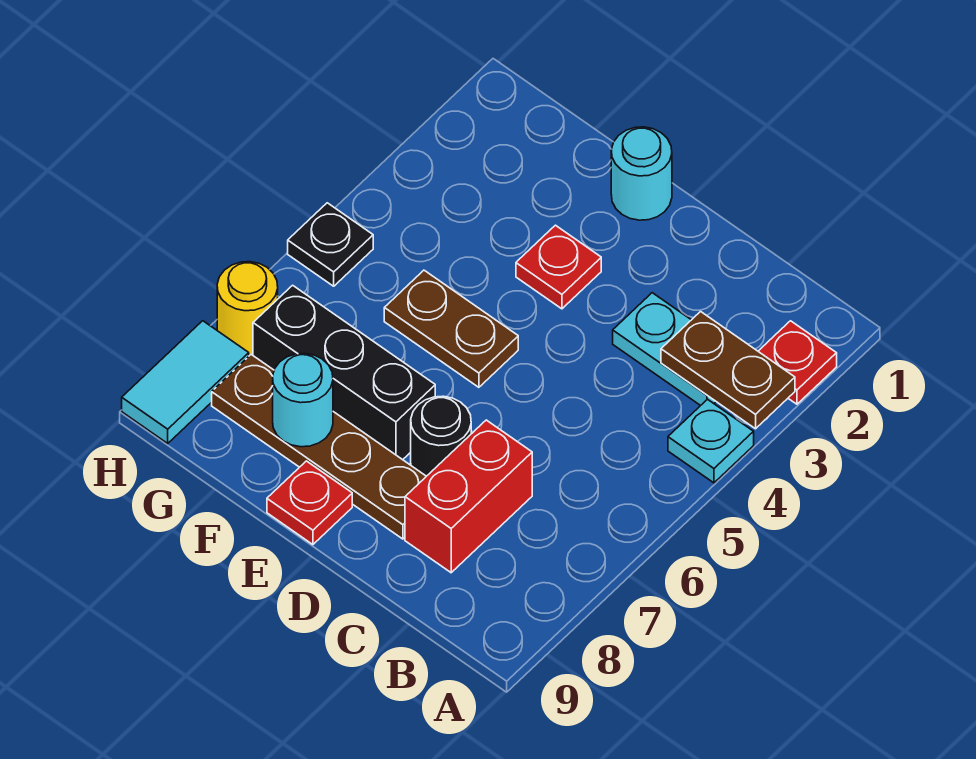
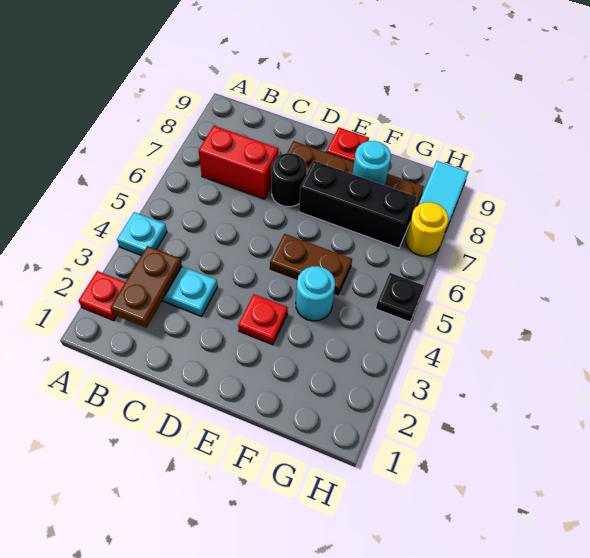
brown plate A3:B3 level 2 -> brown plate B2:B3 level 2
red brick C7:C8 level 1 -> red brick B7:C7 level 1
cyan round brick E1 level 1 -> cyan round brick F4 level 1

